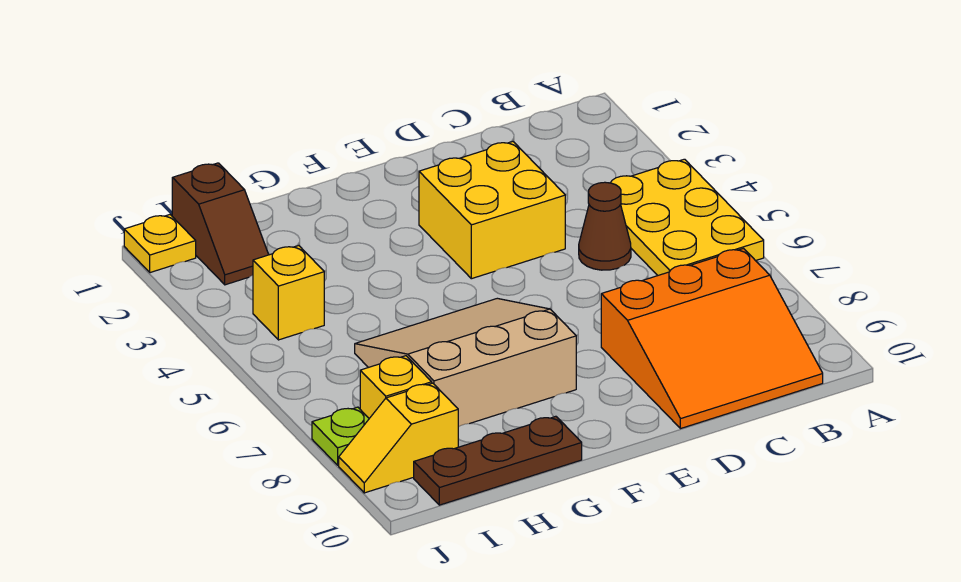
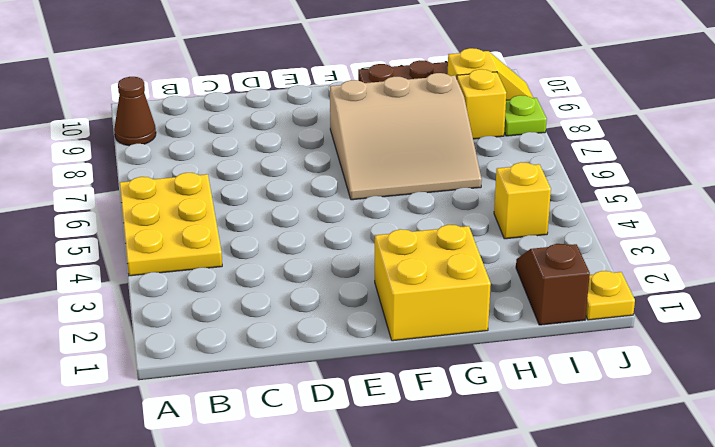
orange slope B8:D10 level 1 top 8 -> none
brown cone C5 level 1 -> brown cone A9 level 1
yellow brick D3:E4 level 1 -> yellow brick F1:G2 level 1

